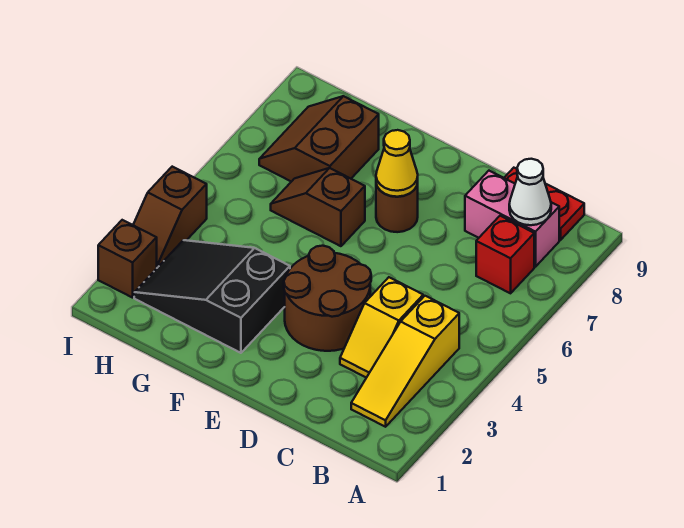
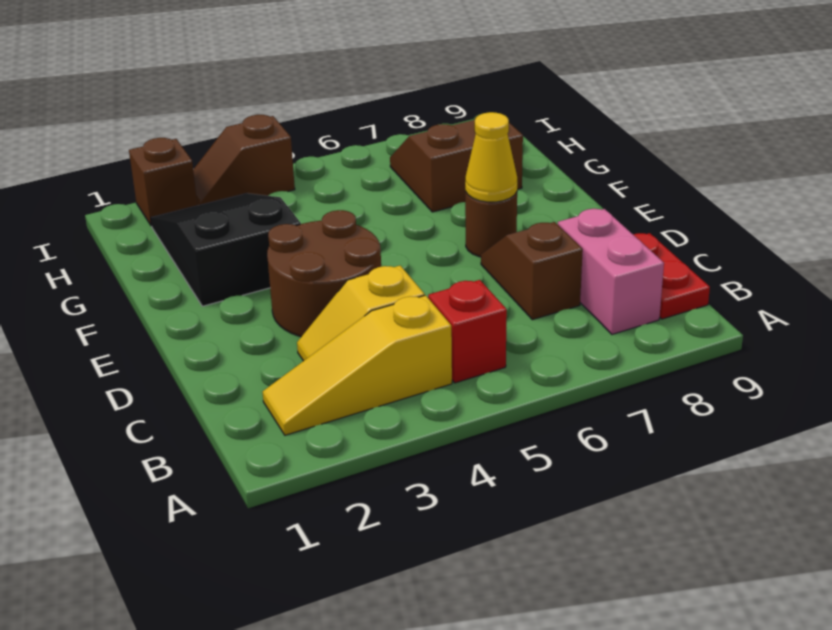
red brick B7 level 1 -> red brick B5 level 1
white cone B8 level 2 -> none
brown slope F6:G6 level 1 top F -> brown slope C7:D7 level 1 top C

